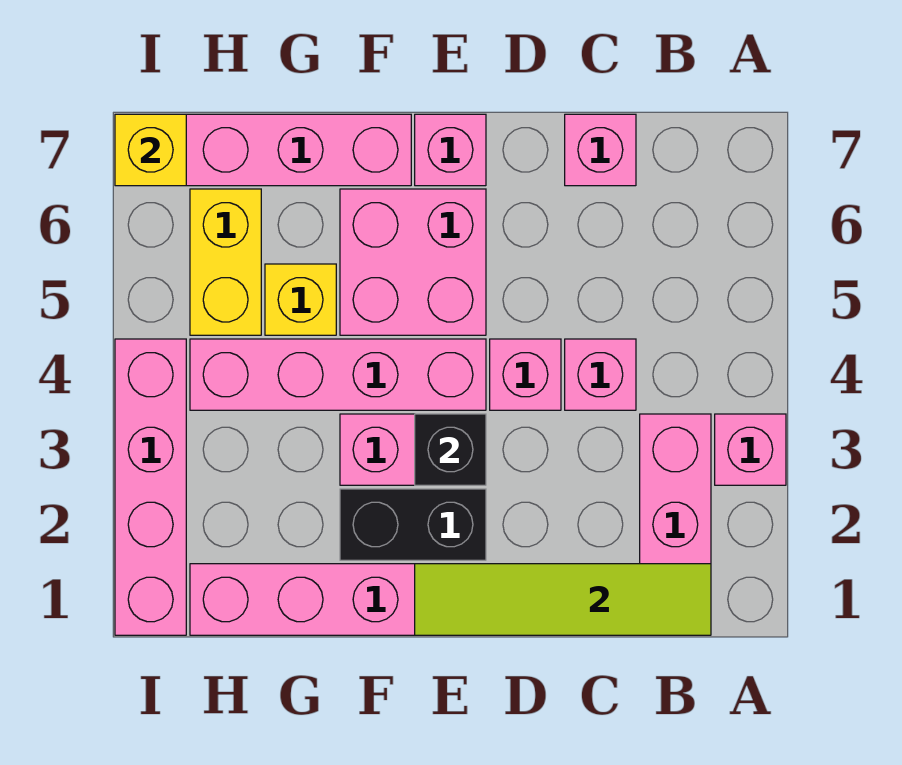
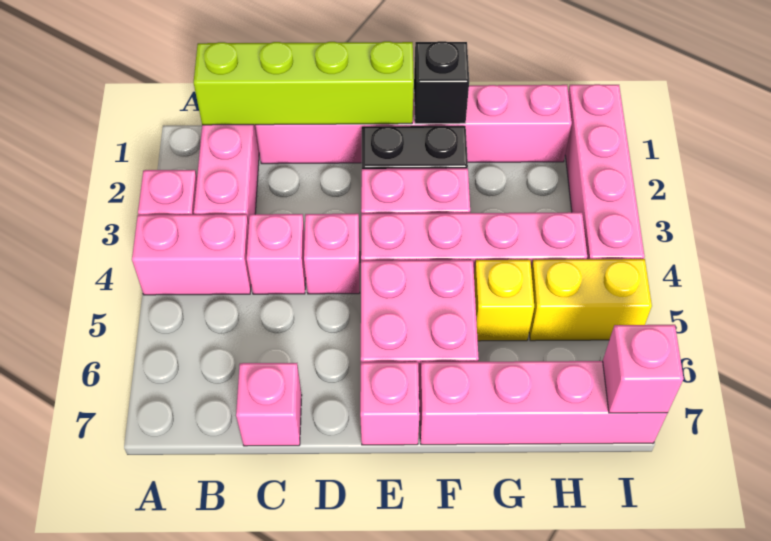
none -> pink brick A4:B4 level 1
lime tile B1:E1 level 2 -> lime brick B1:E1 level 2
black brick E3 level 2 -> black brick F1 level 2
yellow brick H5:H6 level 1 -> yellow brick H5:I5 level 1
yellow brick I7 level 2 -> pink brick I7 level 2

